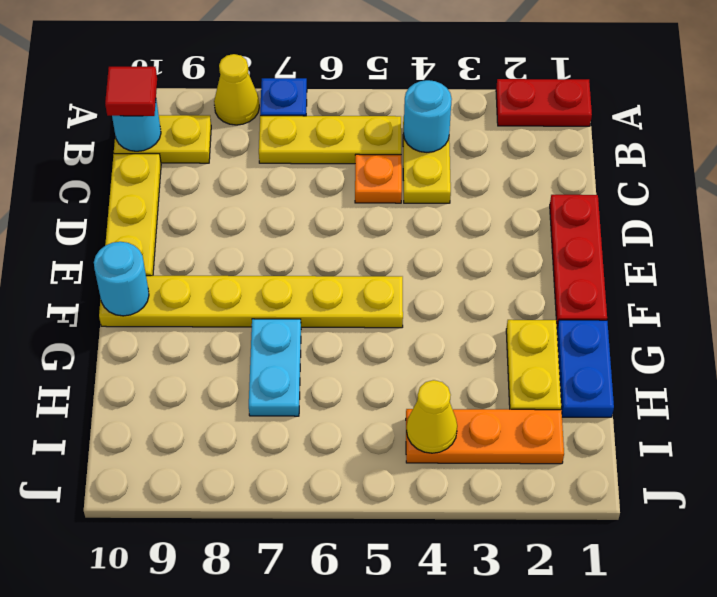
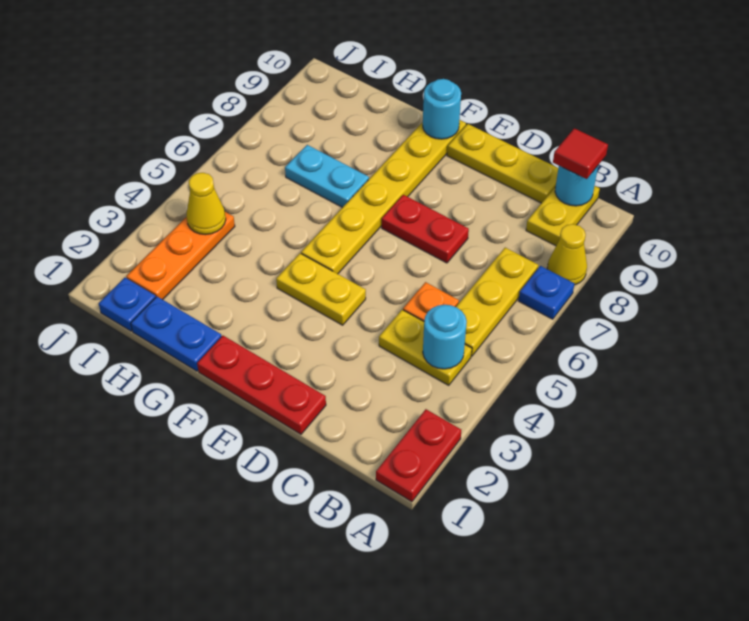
none -> red plate D7:E7 level 1
yellow plate G2:H2 level 1 -> yellow plate E4:F4 level 1
none -> blue plate I1 level 1

